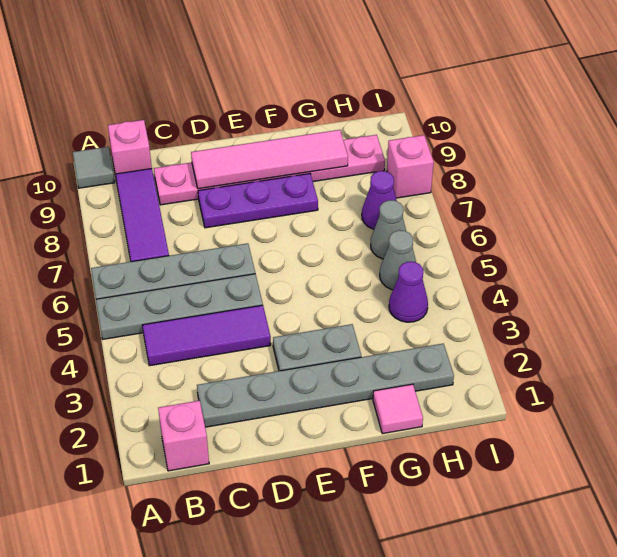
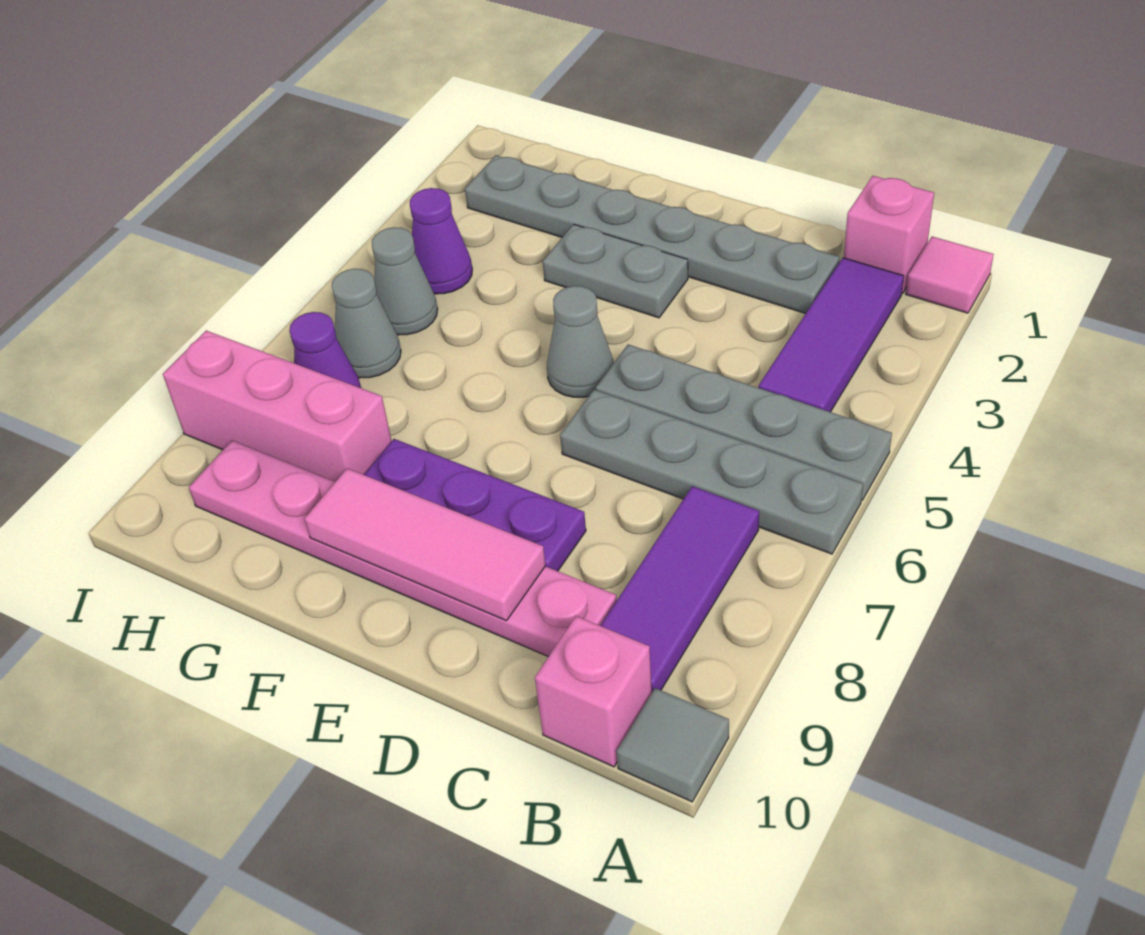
purple tile B4:D4 level 1 -> purple tile B2:B4 level 1
pink tile D9:G9 level 2 -> pink tile D9:F9 level 2
none -> grey cone E5 level 1
pink tile G1 level 1 -> pink tile A1 level 1
pink brick I8 level 1 -> pink brick G8:I8 level 1

